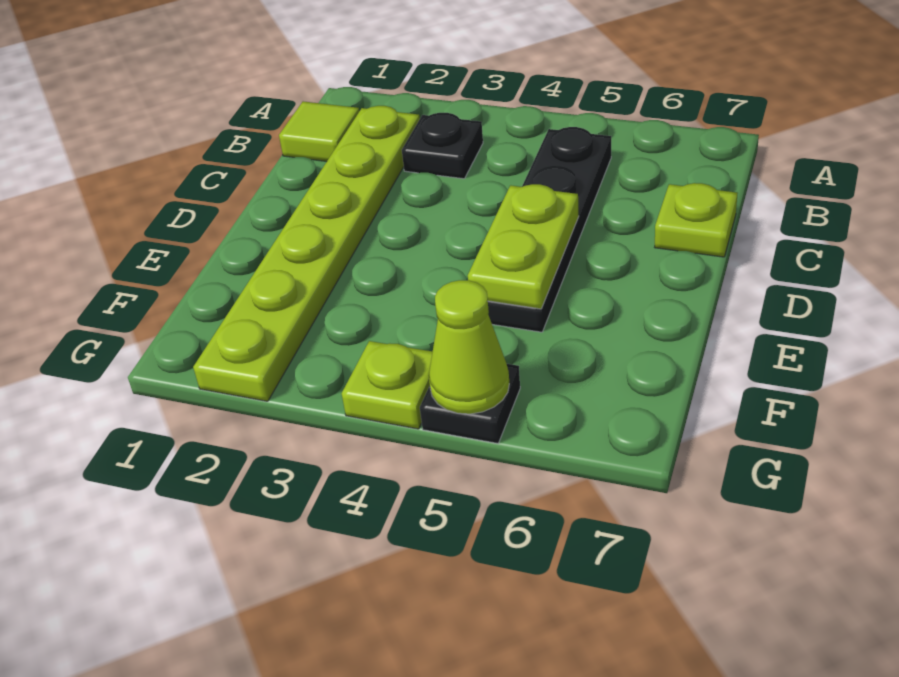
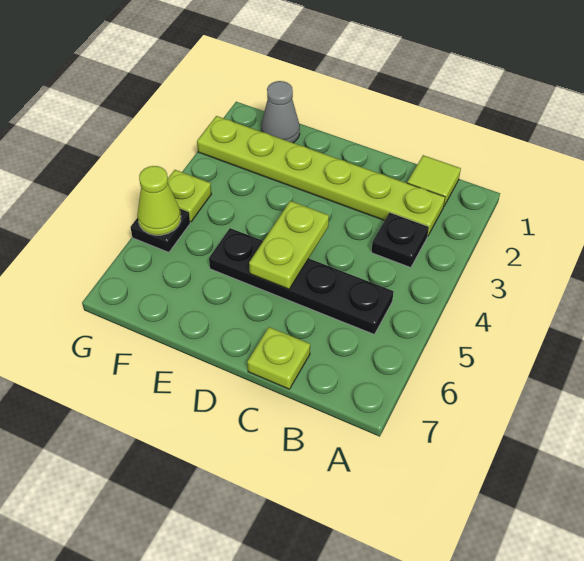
lime plate D5:E5 level 2 -> lime plate D4:D5 level 2
none -> grey cone F1 level 1

